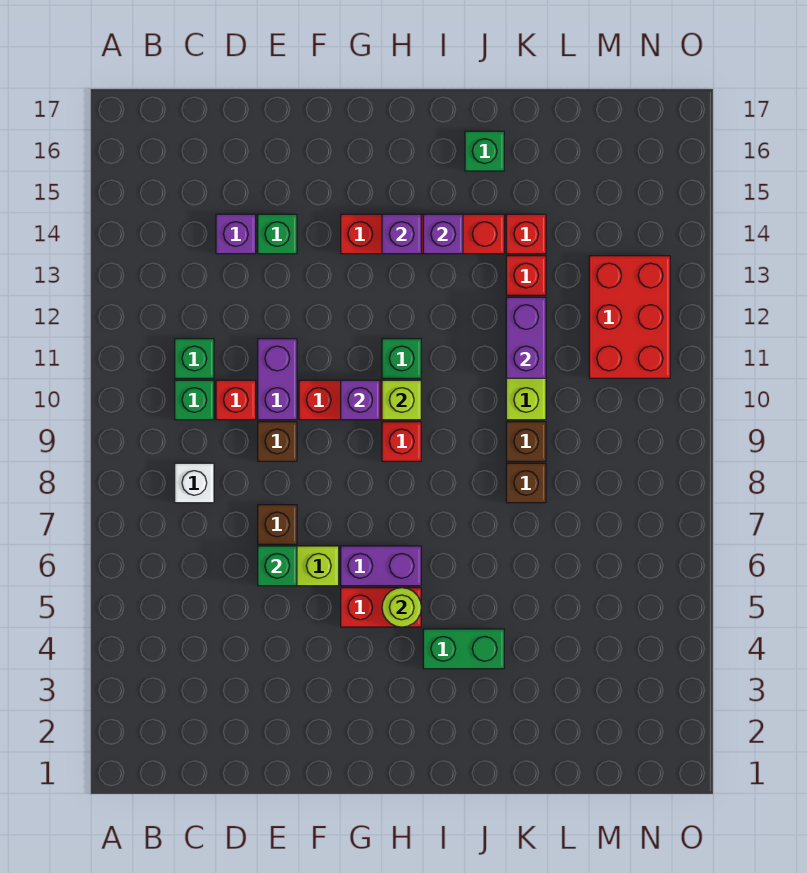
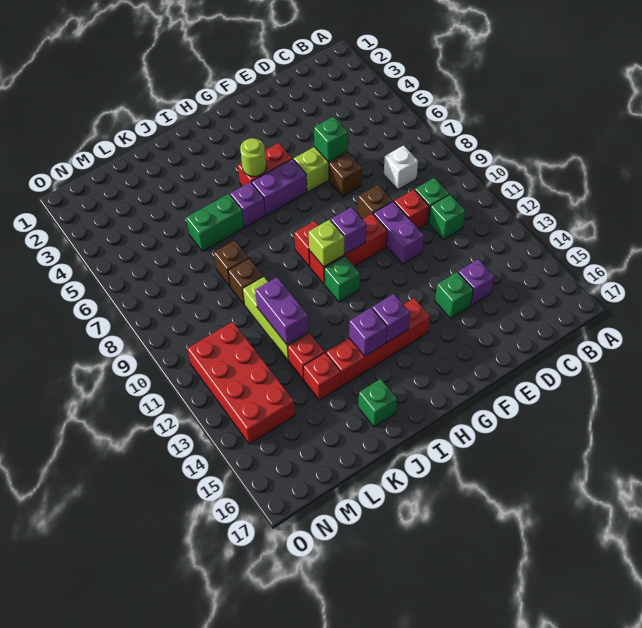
green brick I4:J4 level 1 -> green brick J6:K6 level 1
none -> purple brick I6 level 1
red brick M11:N13 level 1 -> red brick M11:N14 level 1

